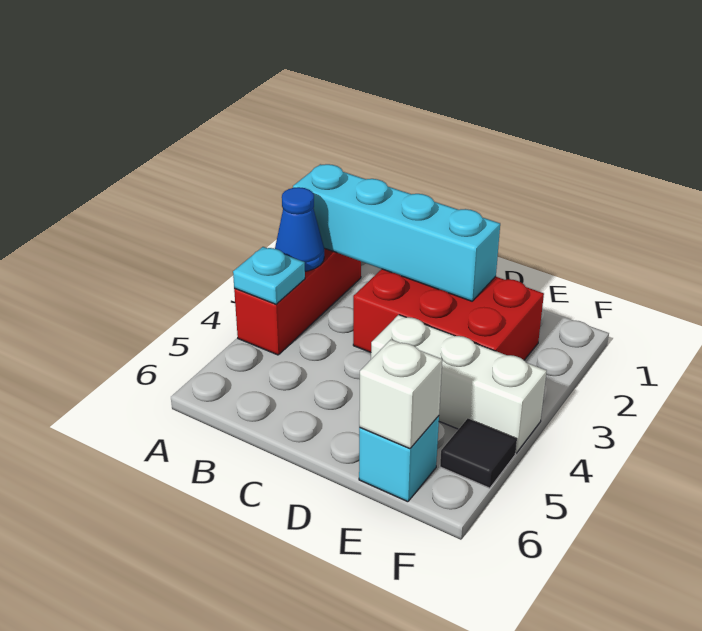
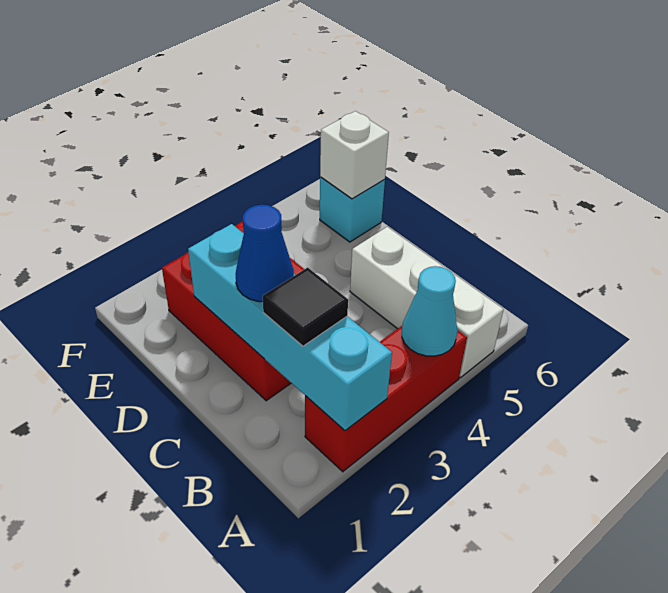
blue cone A3 level 2 -> blue cone C2 level 3
cyan plate A4 level 2 -> cyan cone A4 level 2
white brick D4:F4 level 1 -> white brick A5:C5 level 1
black tile F5 level 1 -> black tile B2 level 3

